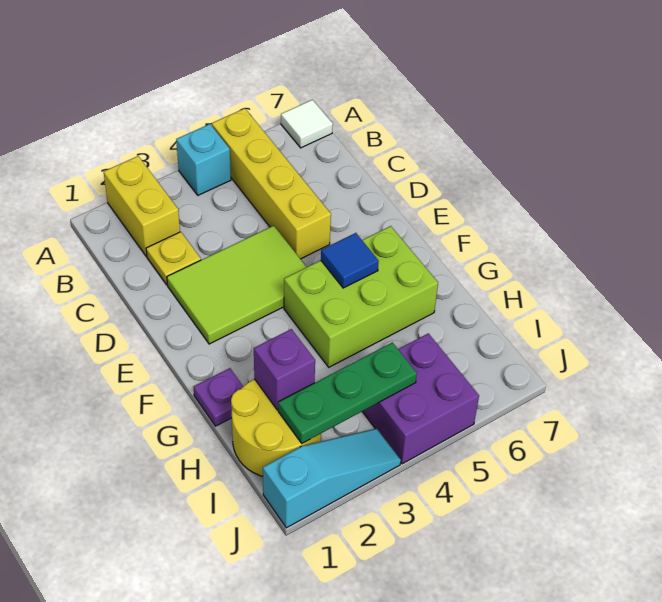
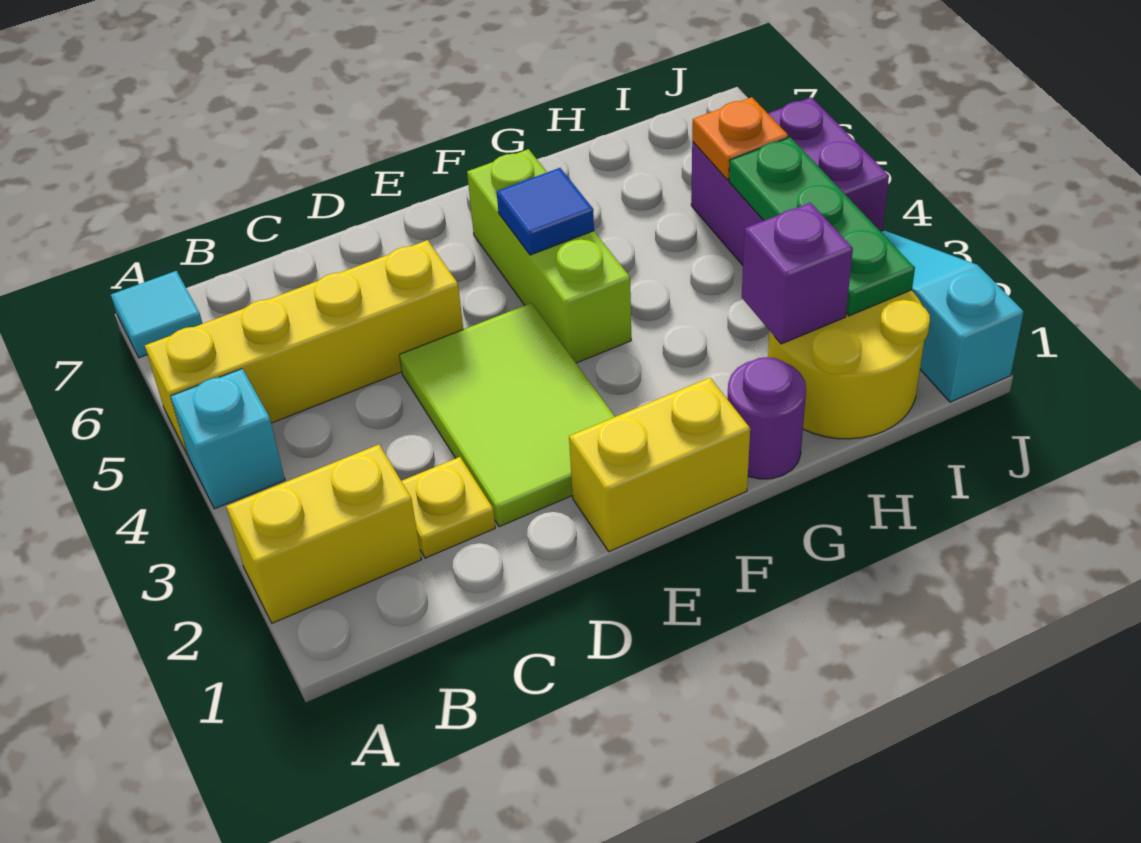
white tile A7 level 1 -> cyan tile A7 level 1
none -> yellow brick E1:F1 level 1
lime brick F4:G6 level 1 -> lime brick F4:F6 level 1
purple plate G1 level 1 -> purple round brick G1 level 1
none -> orange plate I5 level 2

